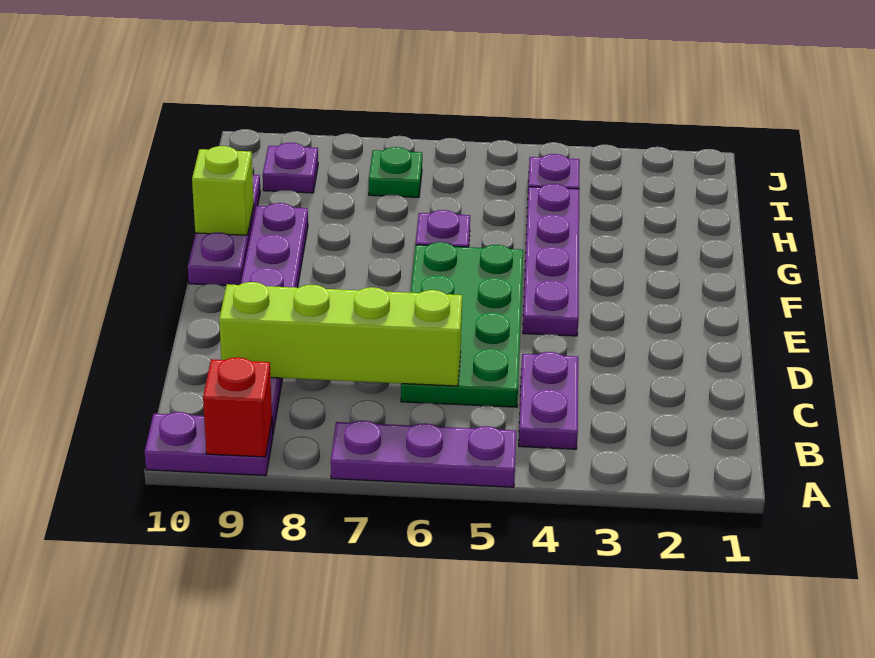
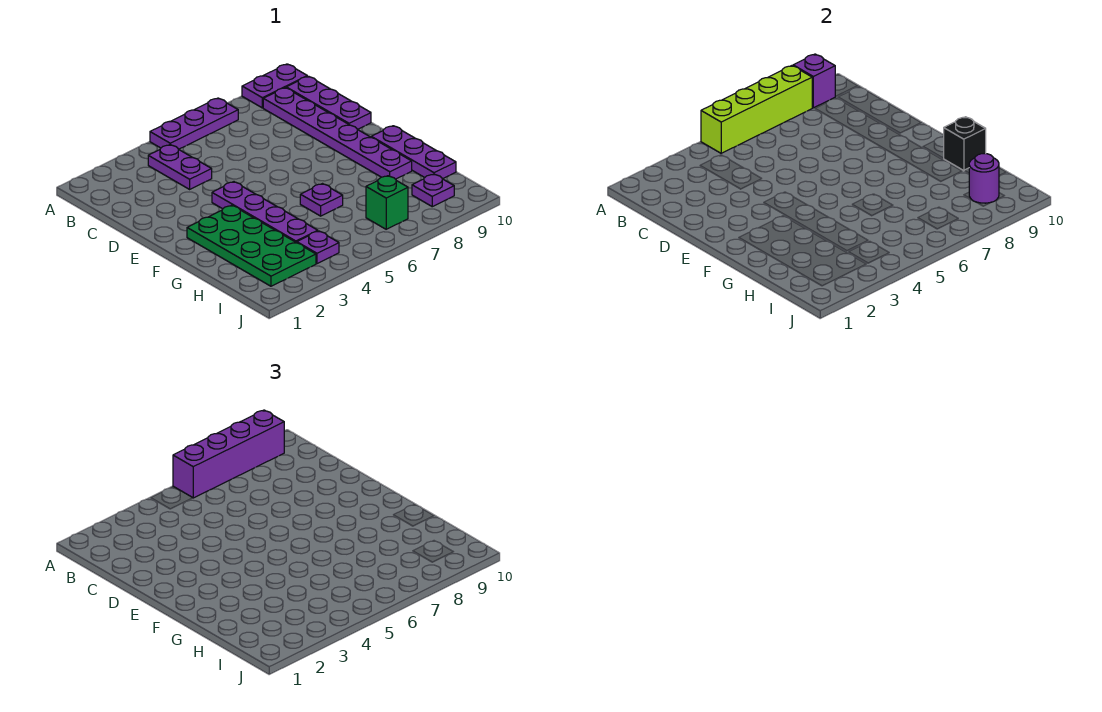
none -> purple brick A6:A9 level 3
red brick A9 level 2 -> purple brick A9 level 2
none -> purple plate B10:D10 level 1
green plate C5:F6 level 1 -> green plate F2:I3 level 1
lime brick C6:C9 level 2 -> lime brick A5:A8 level 2
lime brick G10 level 2 -> black brick G10 level 2
green plate I7 level 1 -> green brick I7 level 1
none -> purple round brick I9 level 2

